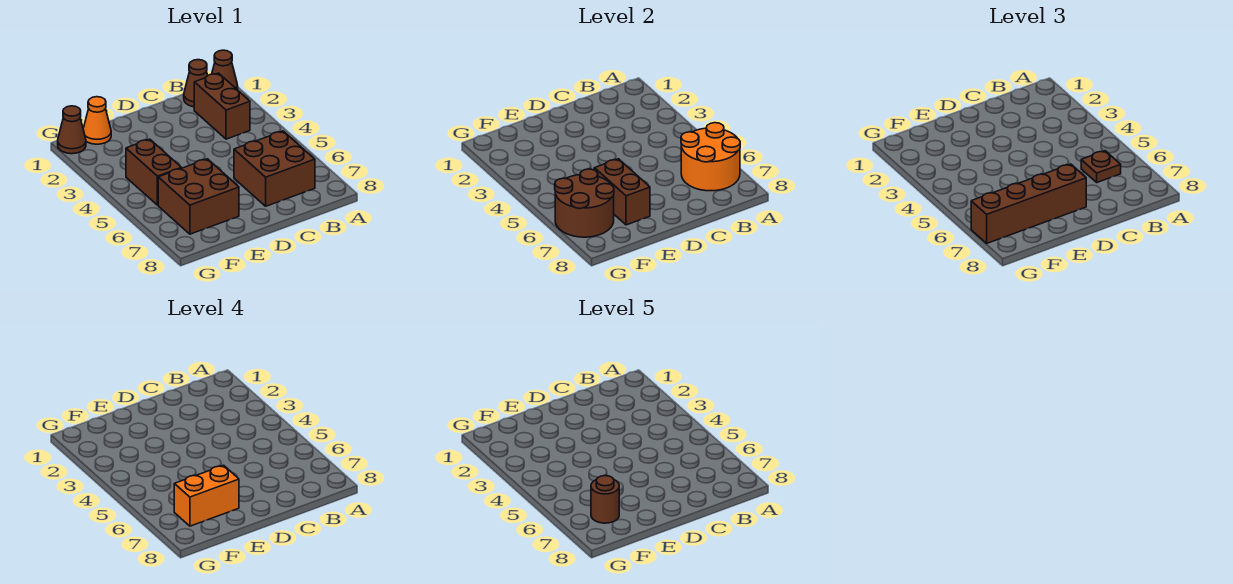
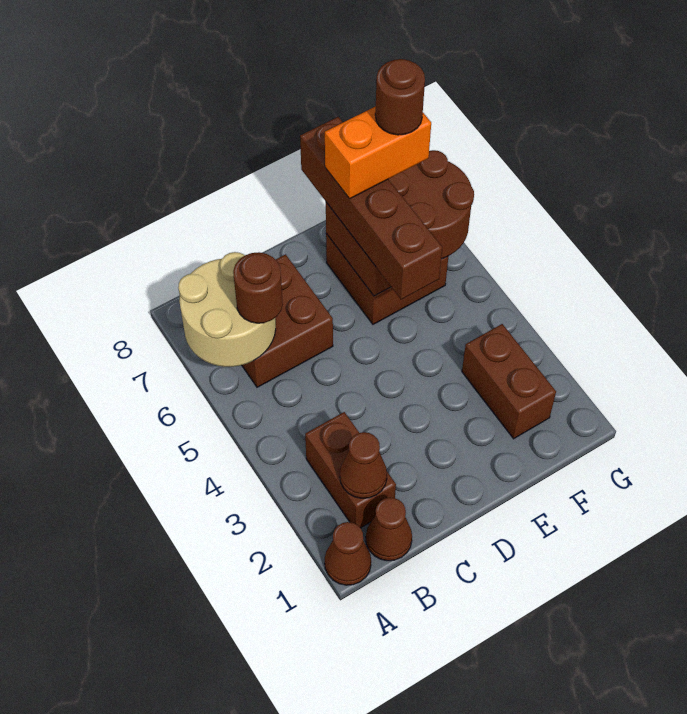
orange round brick A6:B7 level 2 -> tan round brick A6:B7 level 2
brown plate B6 level 3 -> brown round brick B6 level 3
brown brick D7:G7 level 3 -> brown brick E5:E8 level 3
orange cone F1 level 1 -> none
brown brick F4:F5 level 1 -> brown brick F2:F3 level 1
brown cone G1 level 1 -> brown cone B2 level 2

